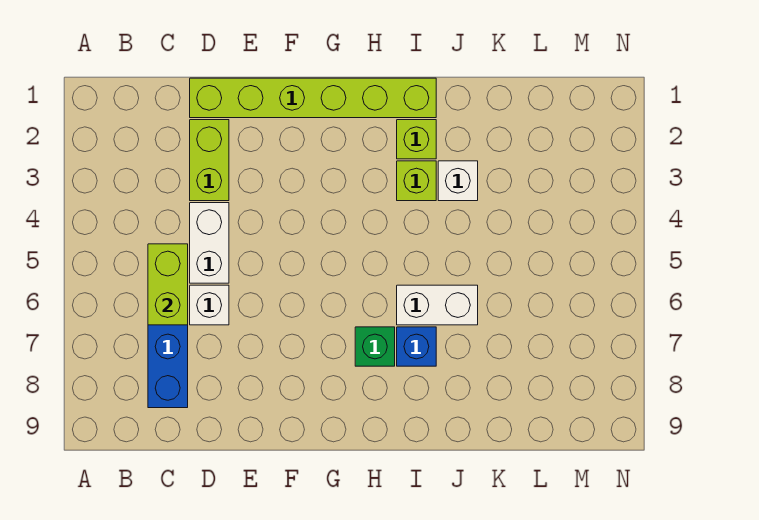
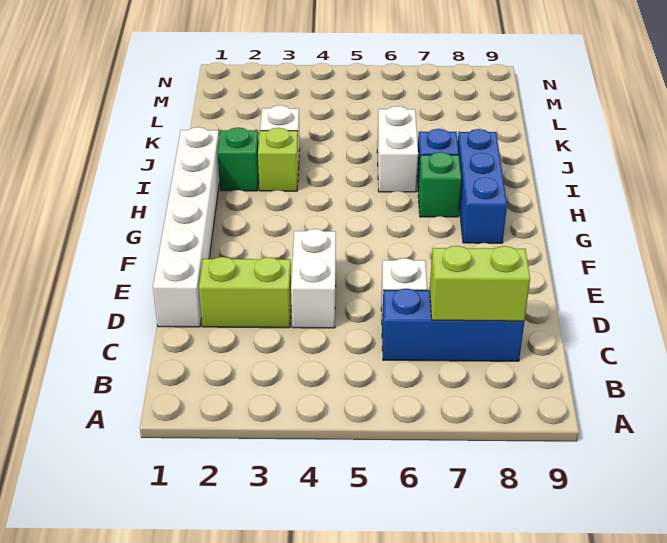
lime brick C5:C6 level 2 -> lime brick C7:C8 level 2
lime brick D1:I1 level 1 -> white brick D1:I1 level 1
white brick D4:D5 level 1 -> white brick D4:E4 level 1
none -> blue brick G8:I8 level 1
lime brick I2 level 1 -> green brick I2 level 1

